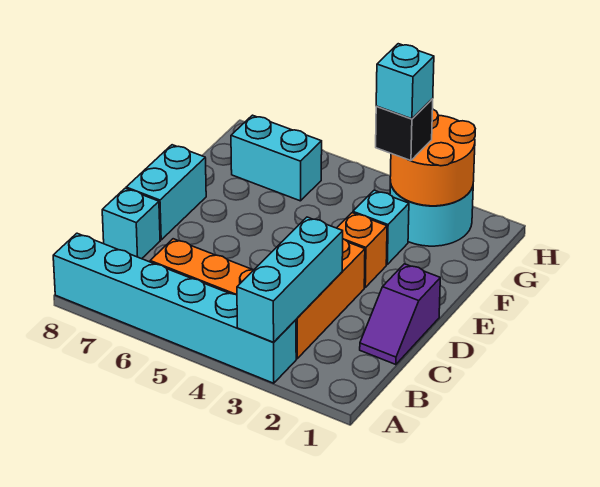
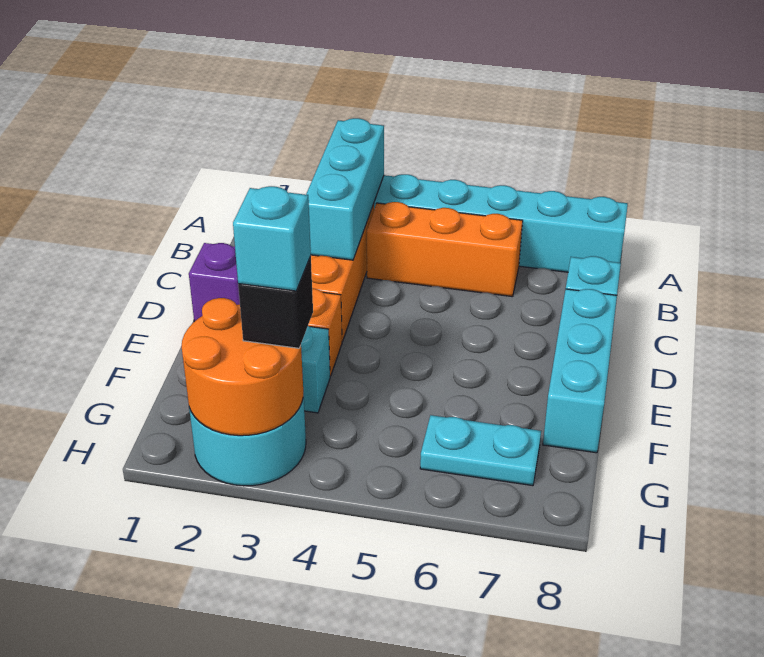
cyan brick D8:E8 level 1 -> cyan brick D8:F8 level 1
cyan brick G6:G7 level 1 -> cyan plate G6:G7 level 1

